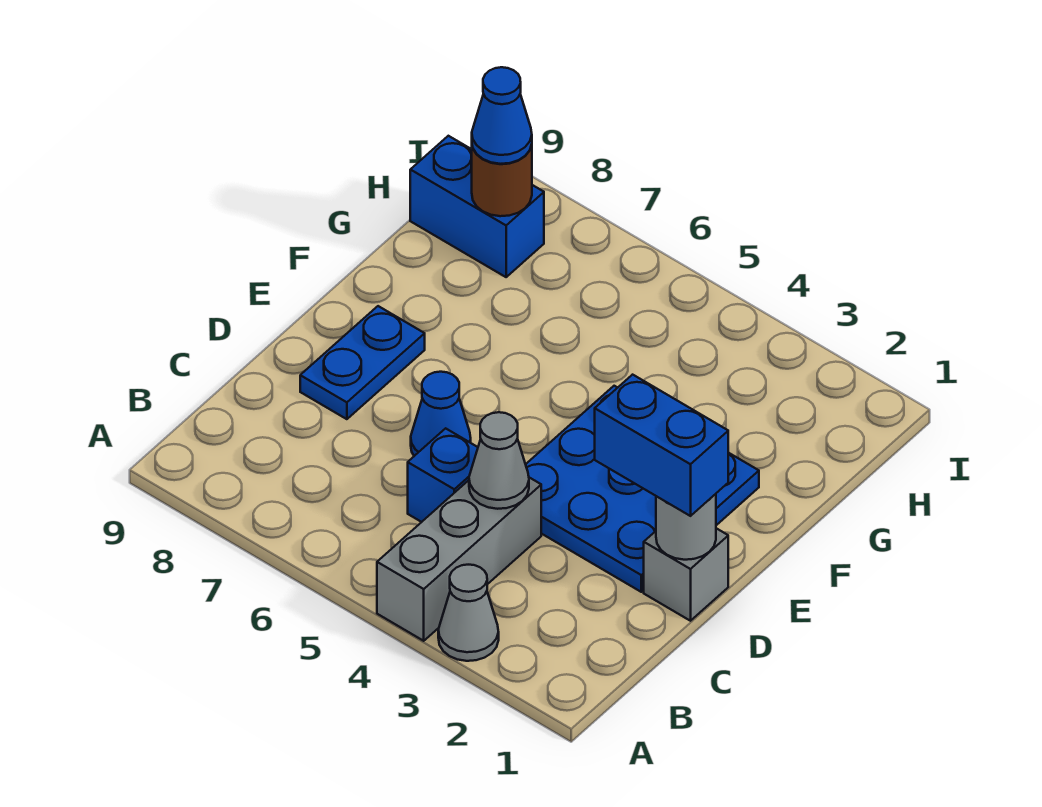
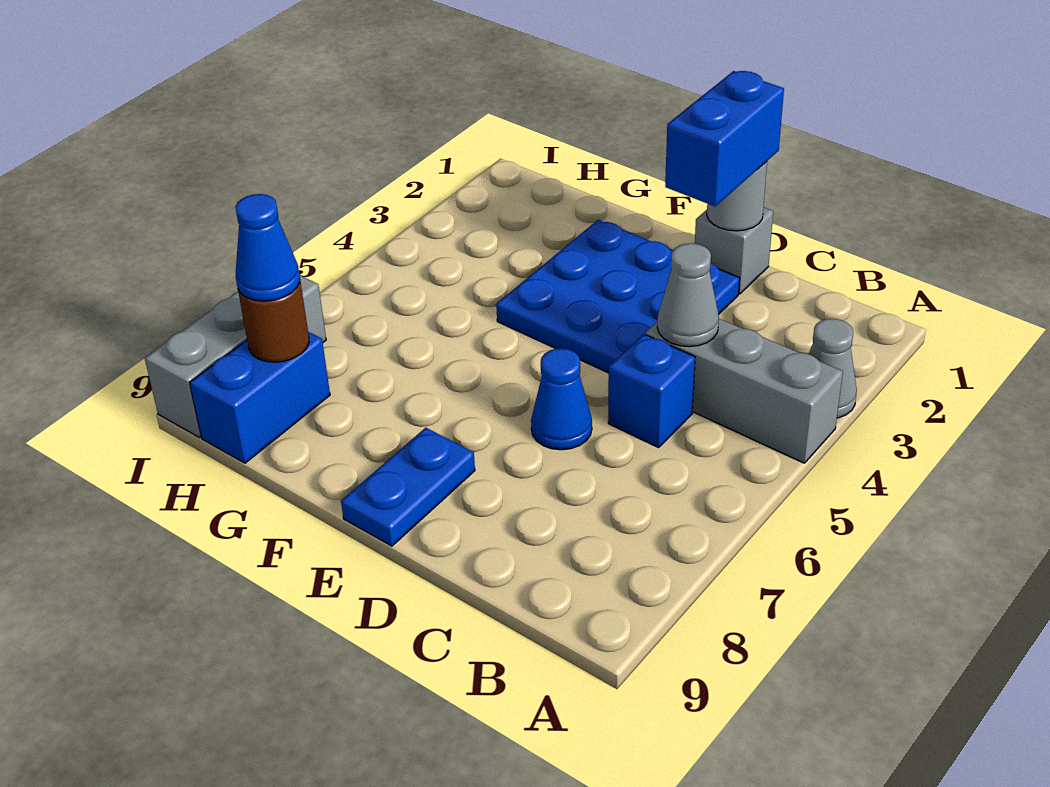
blue plate D8:E8 level 1 -> blue plate E8:E9 level 1
none -> grey brick I7:I9 level 1

